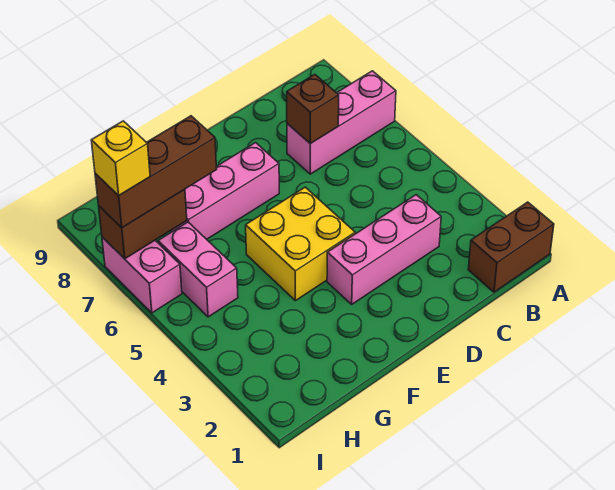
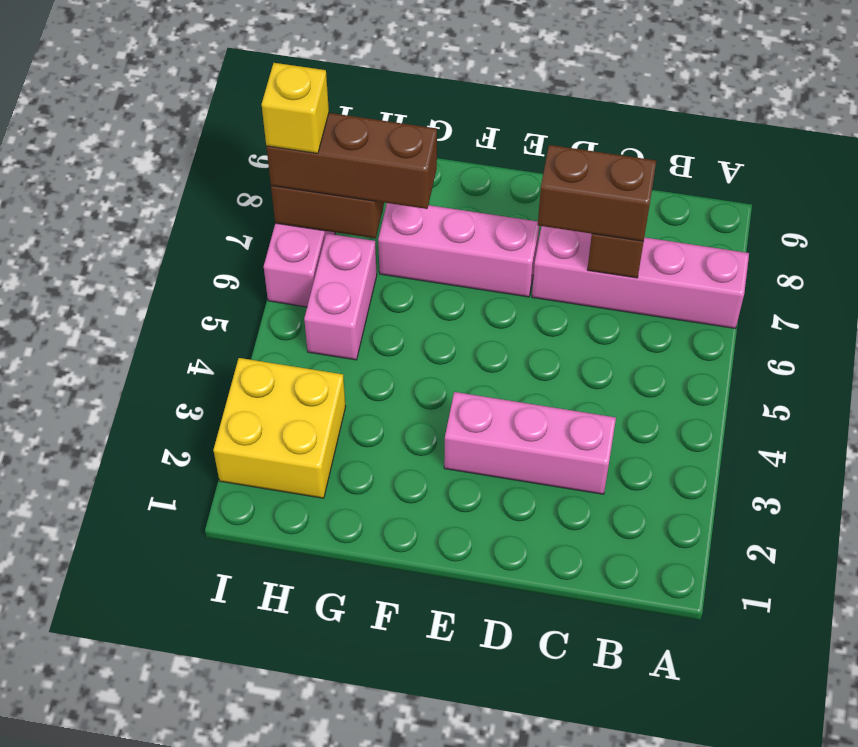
brown brick A1:B1 level 1 -> brown brick C7:D7 level 3
pink brick A7:C7 level 1 -> pink brick A7:D7 level 1
yellow brick E4:F5 level 1 -> yellow brick H2:I3 level 1

